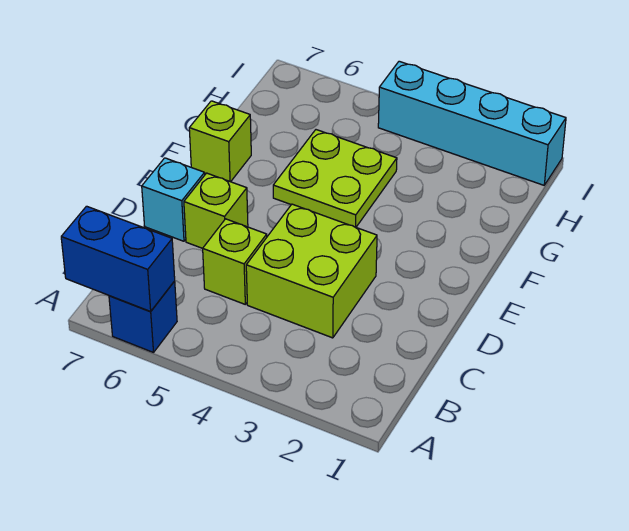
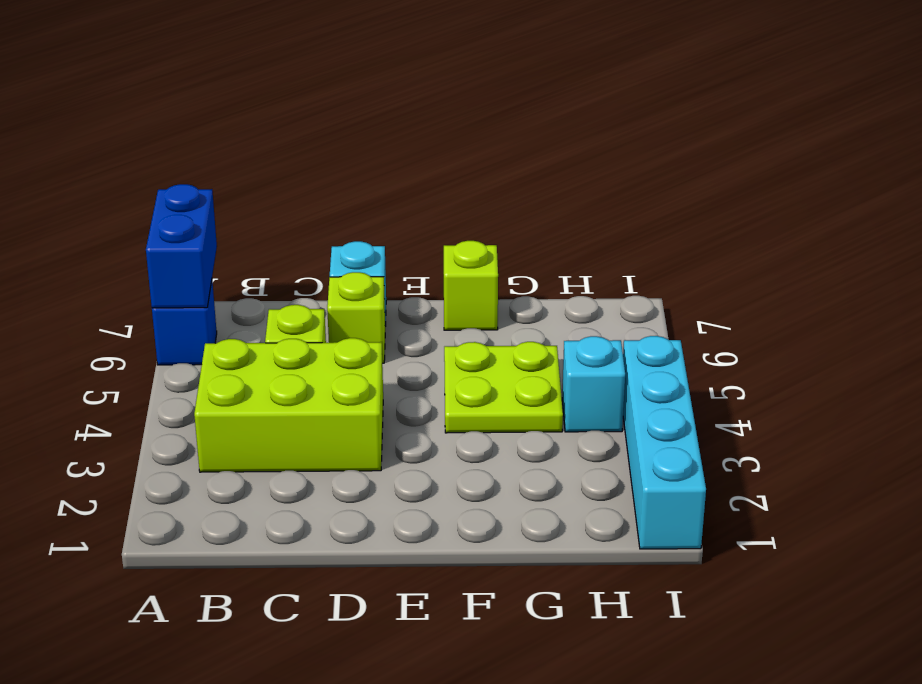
lime brick C3:D4 level 1 -> lime brick B3:D4 level 1
none -> cyan brick H4 level 1

